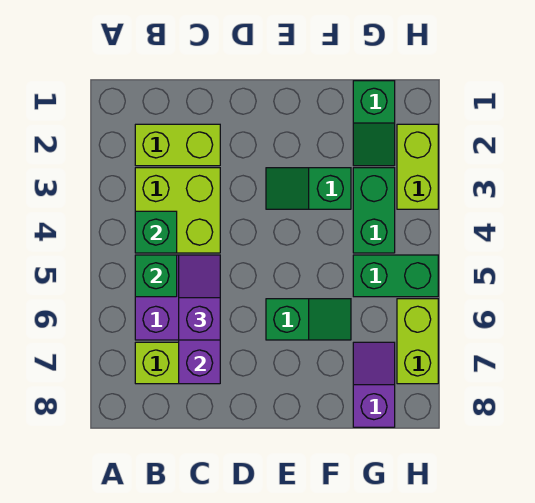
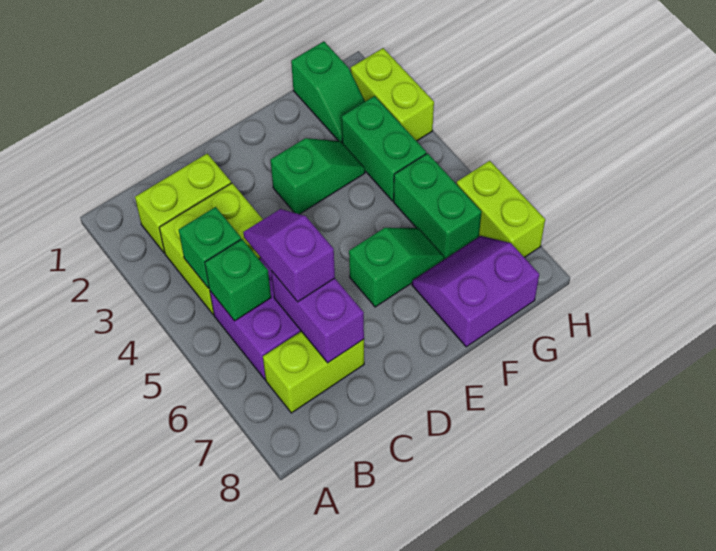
green slope E3:F3 level 1 top F -> green slope E3:F3 level 1 top E
green brick G5:H5 level 1 -> green brick G5:G6 level 1
purple slope G7:G8 level 1 top 8 -> purple slope F7:G8 level 1 top 8

